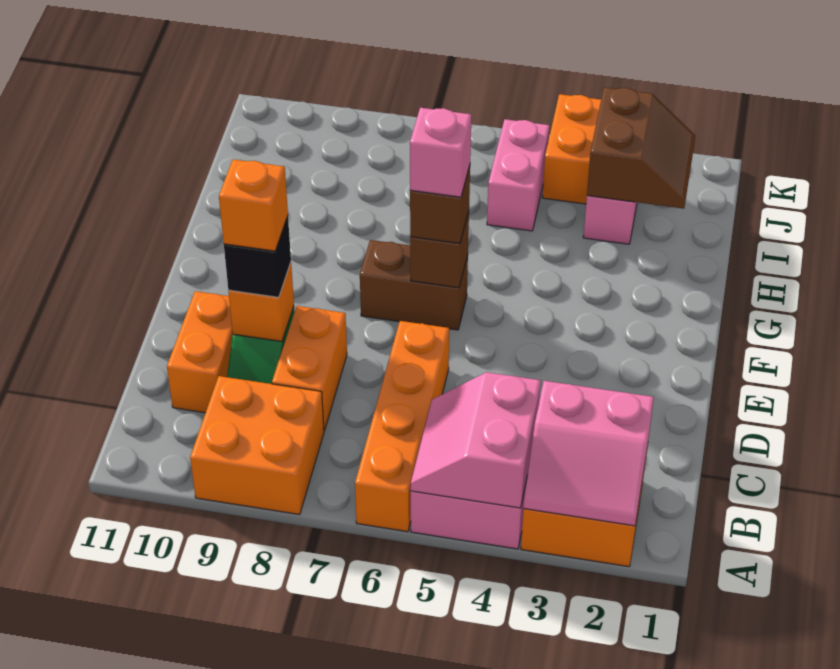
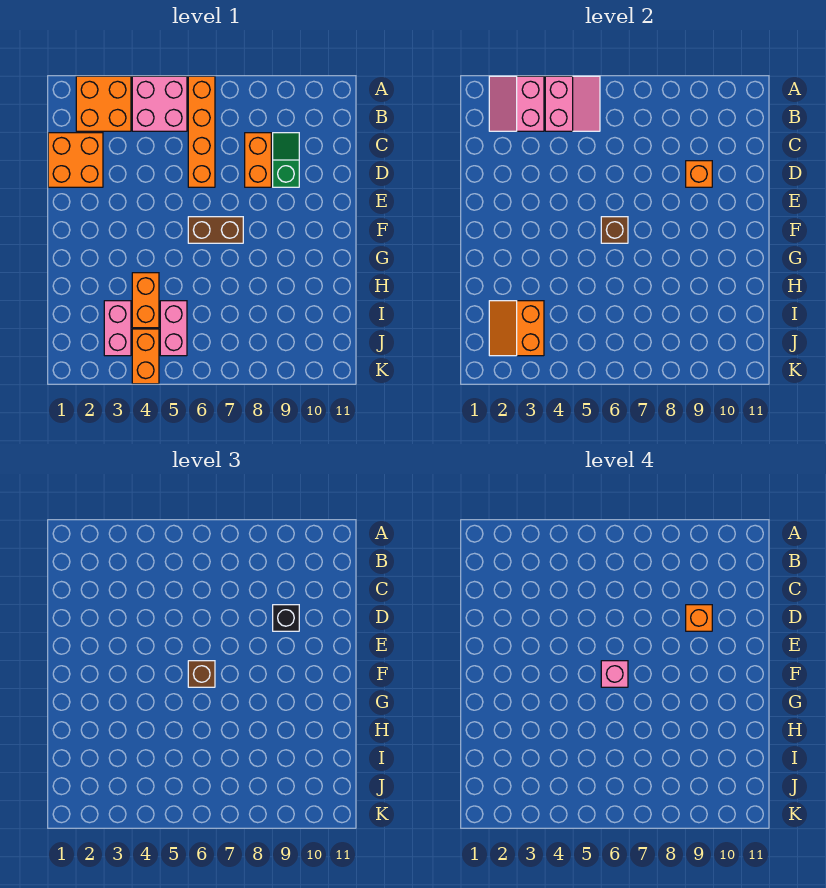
pink slope A2:B3 level 2 top B -> pink slope A2:B3 level 2 top 3
orange brick A8:B9 level 1 -> orange brick C1:D2 level 1
orange brick C10:D10 level 1 -> orange brick H4:I4 level 1
brown slope I2:J3 level 2 top 3 -> orange slope I2:J3 level 2 top 3

